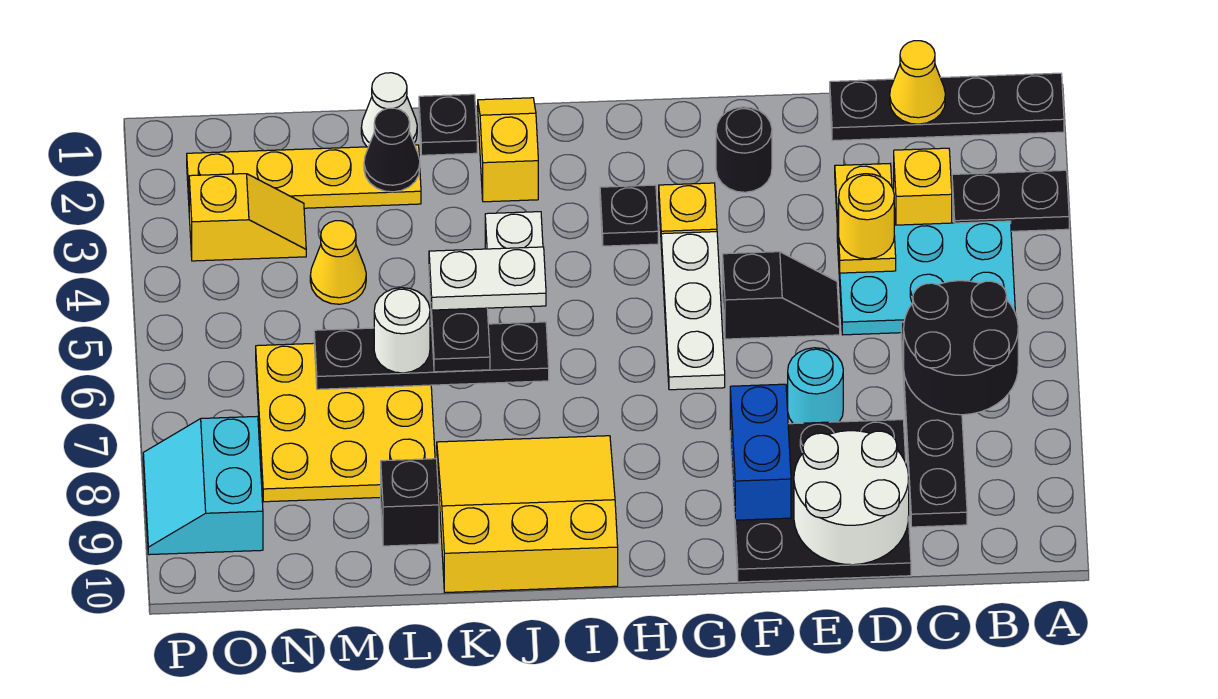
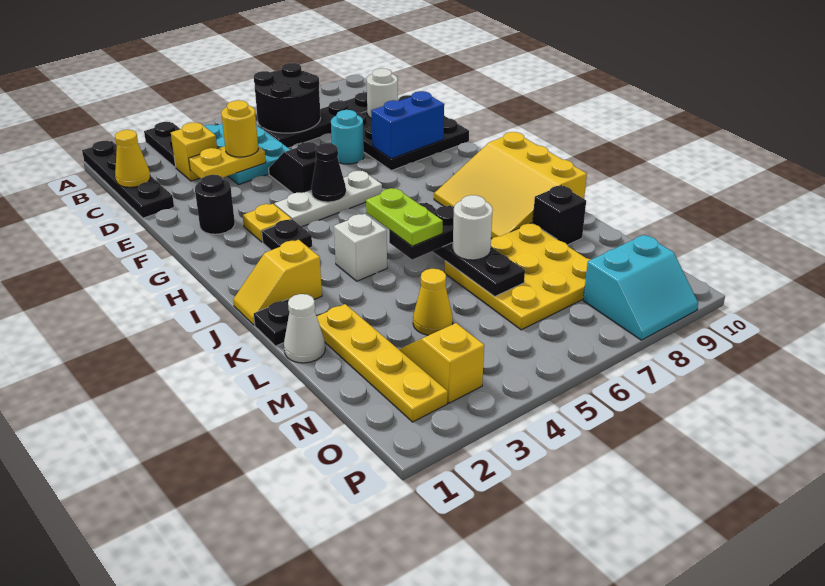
white round brick D9:E10 level 2 -> white round brick D9 level 2
white plate J5:K5 level 4 -> lime plate J5:K5 level 4
black cone L2 level 2 -> black cone G5 level 2

